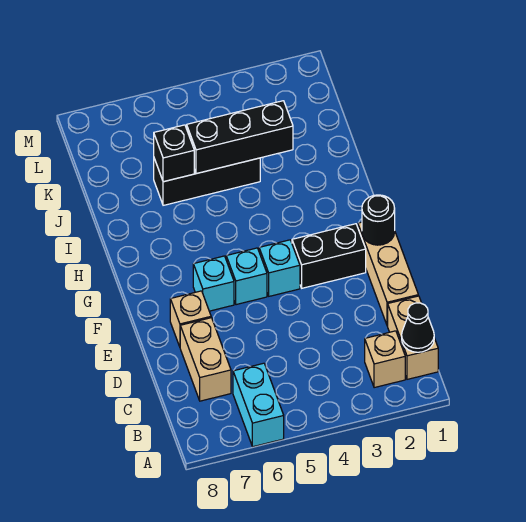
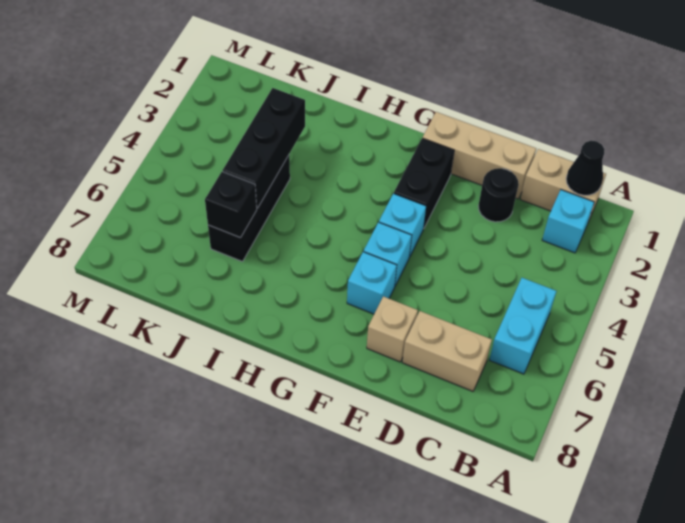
cyan brick A6:B6 level 1 -> cyan brick B5:B6 level 1
tan brick B2 level 1 -> cyan brick B2 level 1
black round brick F1 level 2 -> black round brick D2 level 1

